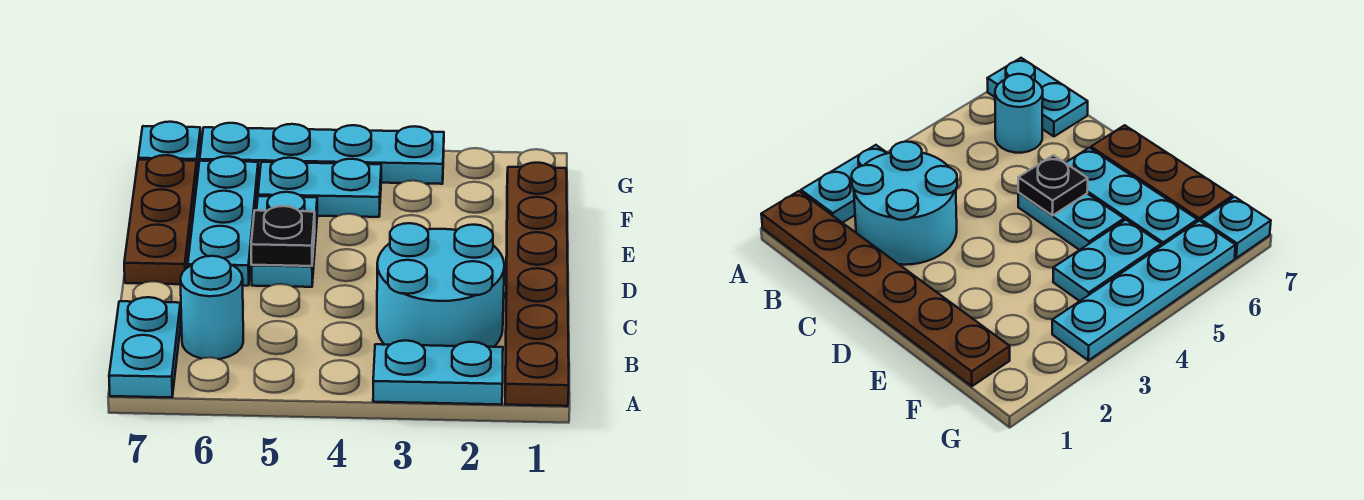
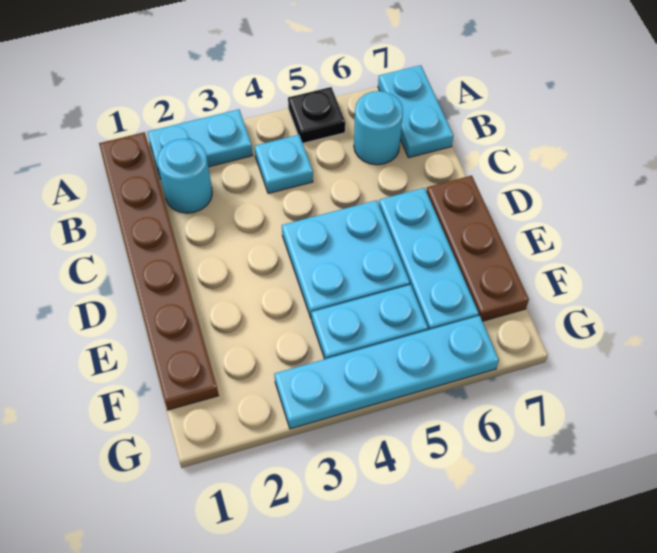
cyan round brick B2:C3 level 1 -> cyan round brick B2 level 1
cyan plate D5:E5 level 1 -> cyan plate D4:E5 level 1
black plate D5 level 2 -> black plate A5 level 1
cyan plate G7 level 1 -> cyan plate B4 level 1

